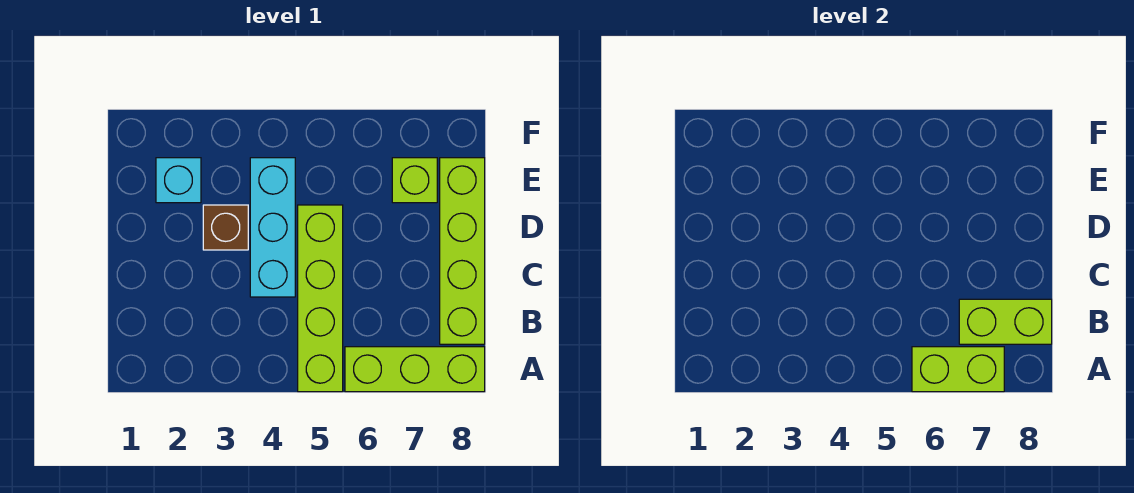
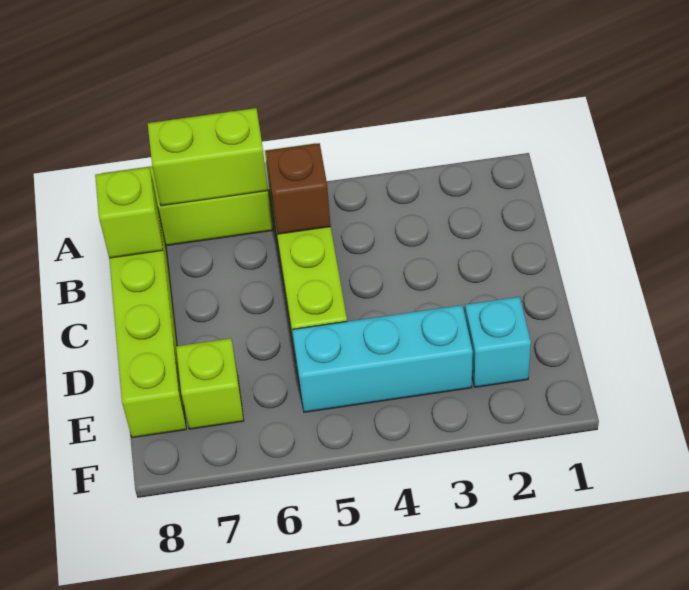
lime brick B7:B8 level 2 -> lime brick B8 level 2
cyan brick C4:E4 level 1 -> cyan brick E3:E5 level 1
brown brick D3 level 1 -> brown brick B5 level 2

